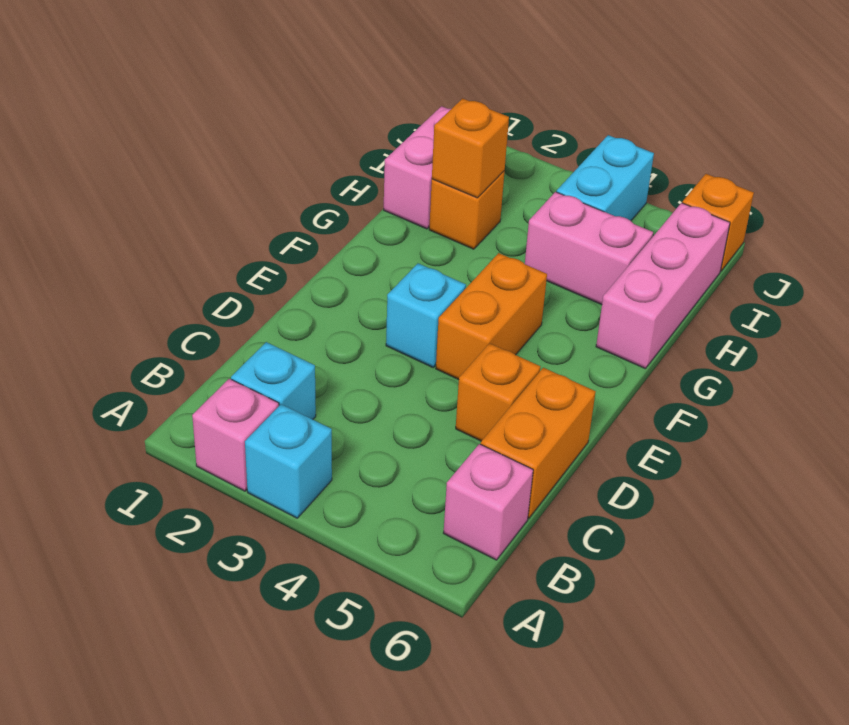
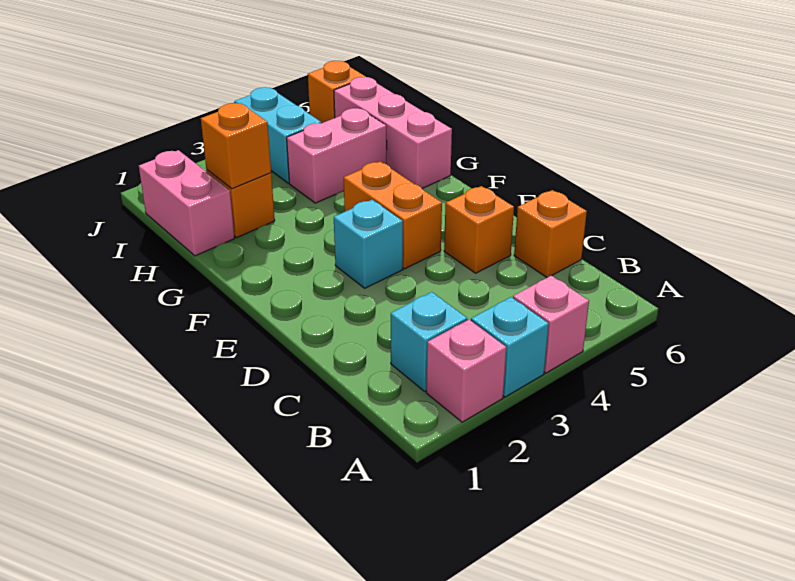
pink brick B6 level 1 -> pink brick A4 level 1
orange brick C6:D6 level 1 -> orange brick C6 level 1

